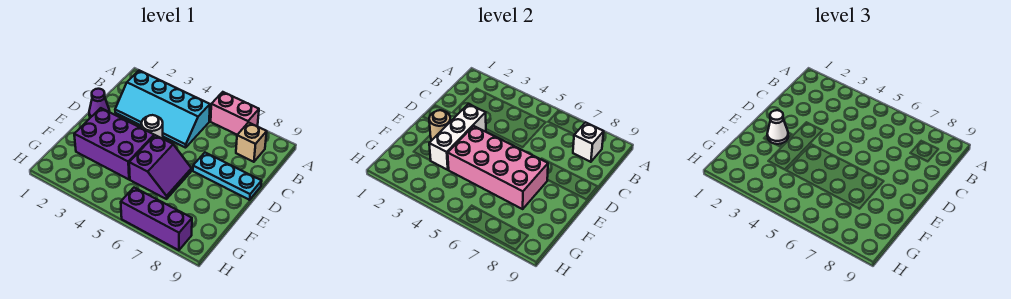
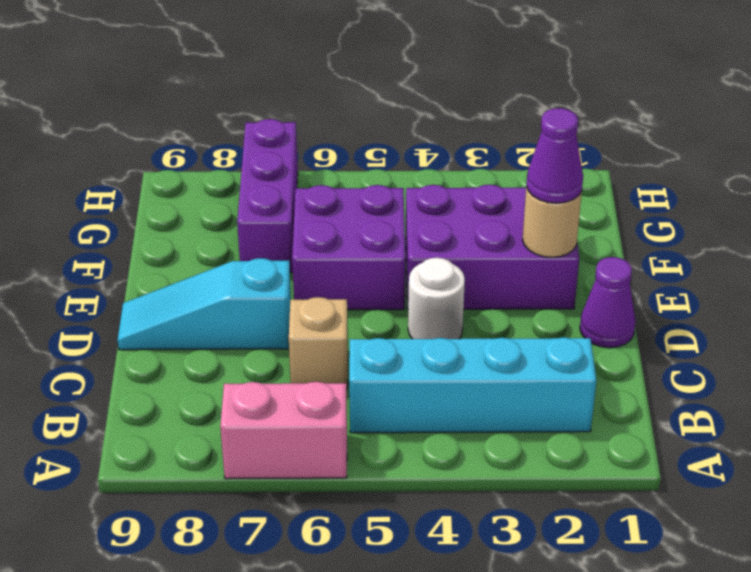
tan brick B8 level 1 -> tan brick C6 level 1
white brick B8 level 2 -> none
white brick D3:F3 level 2 -> none
cyan plate D7:D9 level 1 -> cyan slope D7:D9 level 1 top 7
white cone E2 level 3 -> purple cone E2 level 3
pink brick E4:F7 level 2 -> none
purple slope E5:F6 level 1 top 5 -> purple brick E5:F6 level 1
purple brick H6:H8 level 1 -> purple brick F7:H7 level 1

